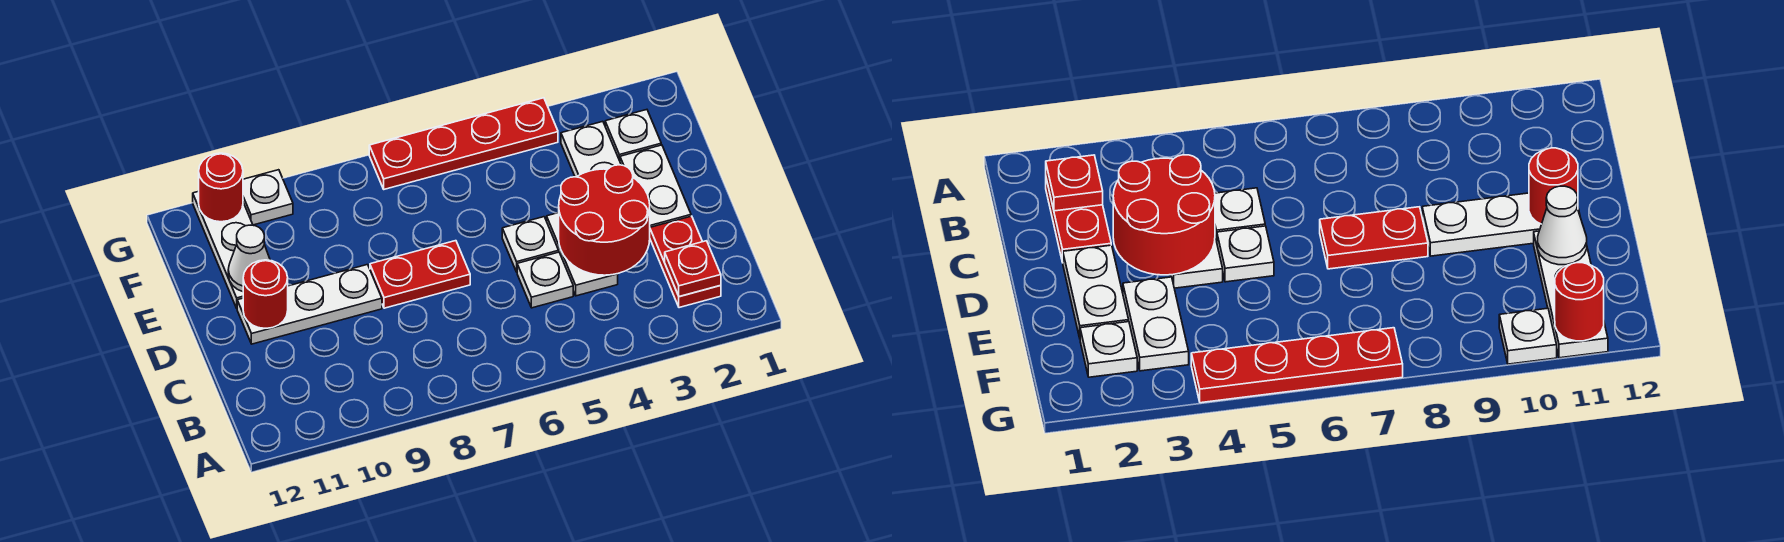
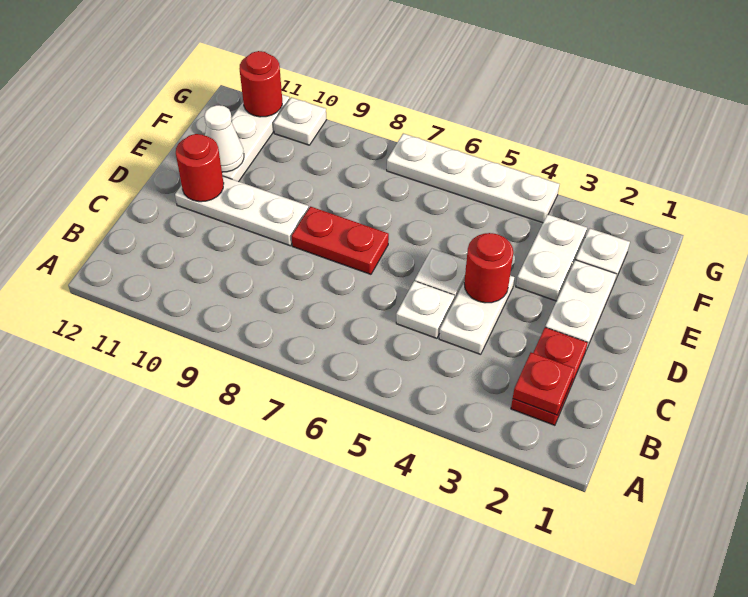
red round brick C3:D4 level 2 -> red round brick D4 level 2
red plate G4:G7 level 1 -> white plate G4:G7 level 1

